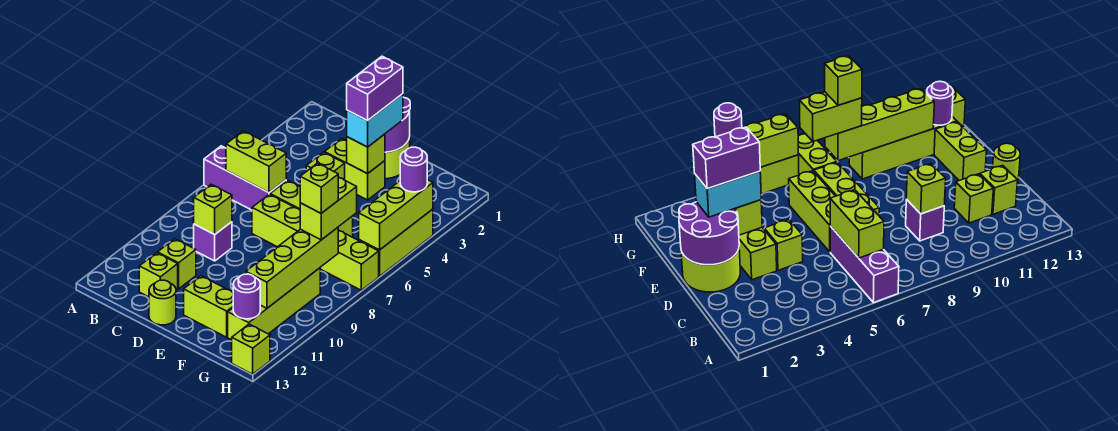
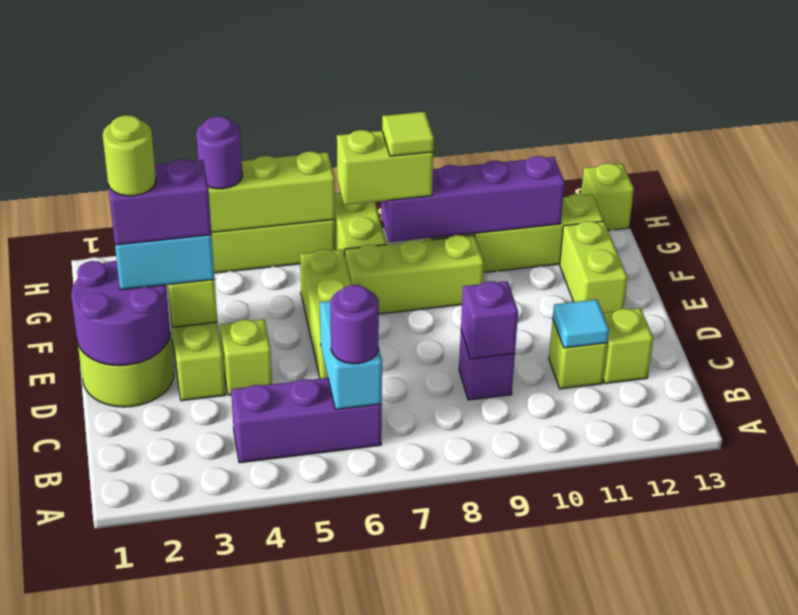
purple brick A6:C6 level 1 -> purple brick B4:B6 level 1
lime brick B6:C6 level 2 -> cyan brick B6:C6 level 2
lime brick C9 level 2 -> purple brick C9 level 2
none -> cyan tile C11 level 2
lime brick D7:F7 level 1 -> lime brick F7:F9 level 1
lime round brick D13 level 1 -> lime round brick E2 level 5
lime brick G8:G11 level 2 -> purple brick G8:G11 level 2
lime brick G8 level 4 -> lime tile G8 level 4
purple round brick G12 level 2 -> purple round brick B6 level 3

